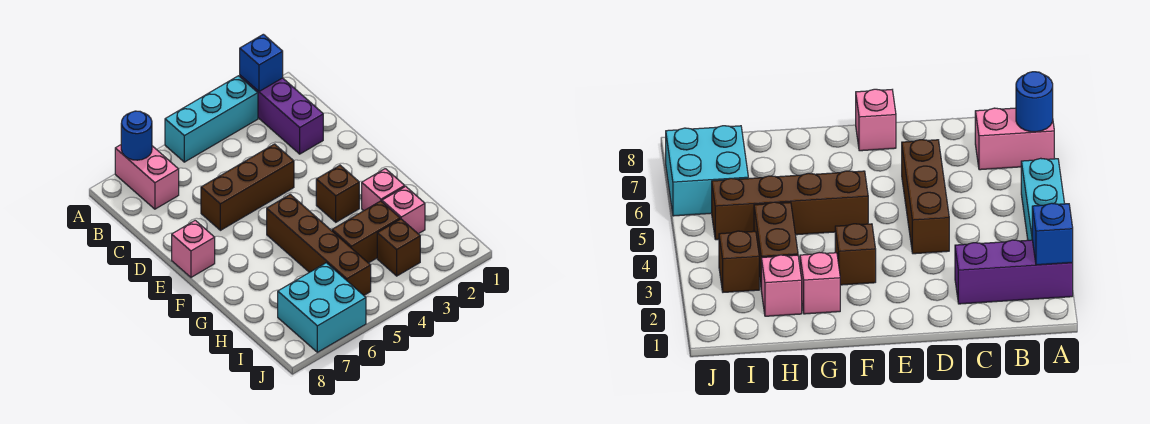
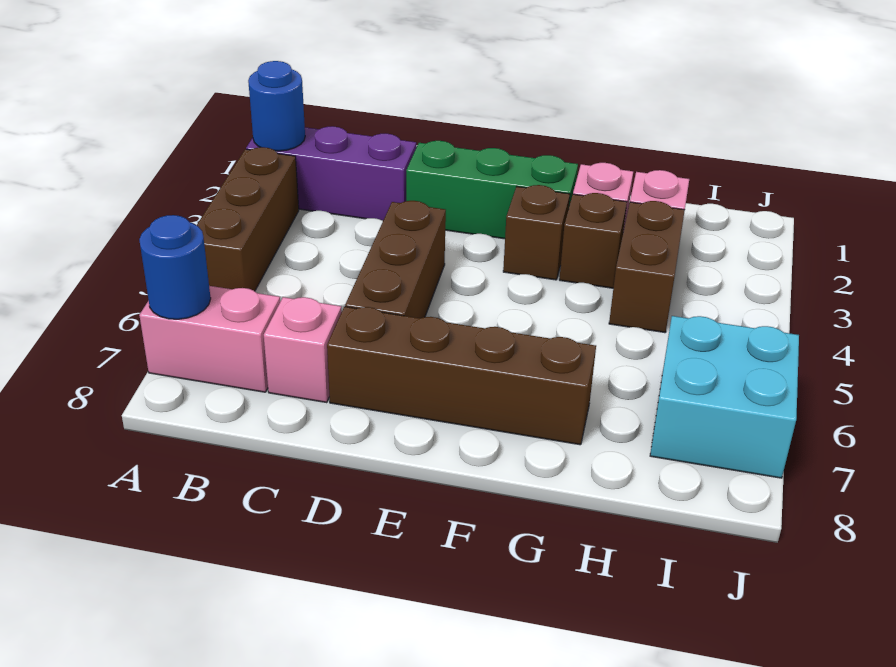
blue brick A2 level 2 -> blue round brick A2 level 2
cyan brick A3:A5 level 1 -> brown brick A3:A5 level 1
none -> green brick D2:F2 level 1
pink brick E8 level 1 -> pink brick C7 level 1
brown brick F5:I5 level 1 -> brown brick D7:G7 level 1
brown brick I3 level 1 -> brown brick G3 level 1

